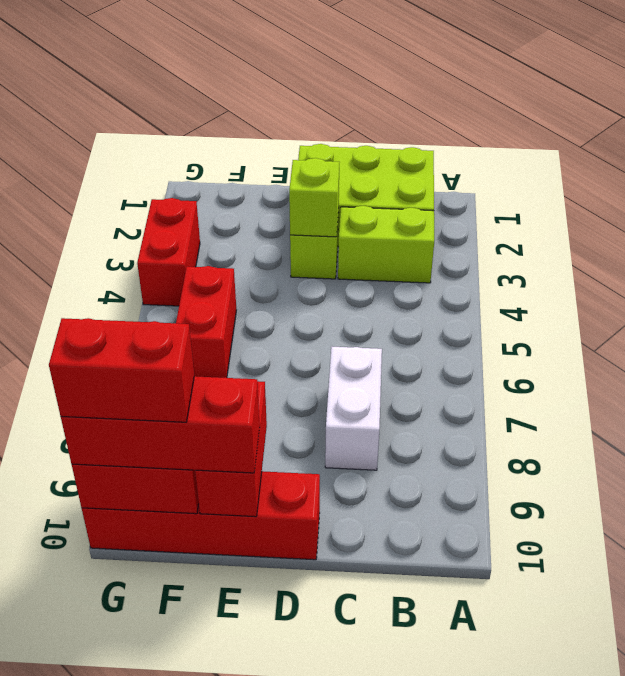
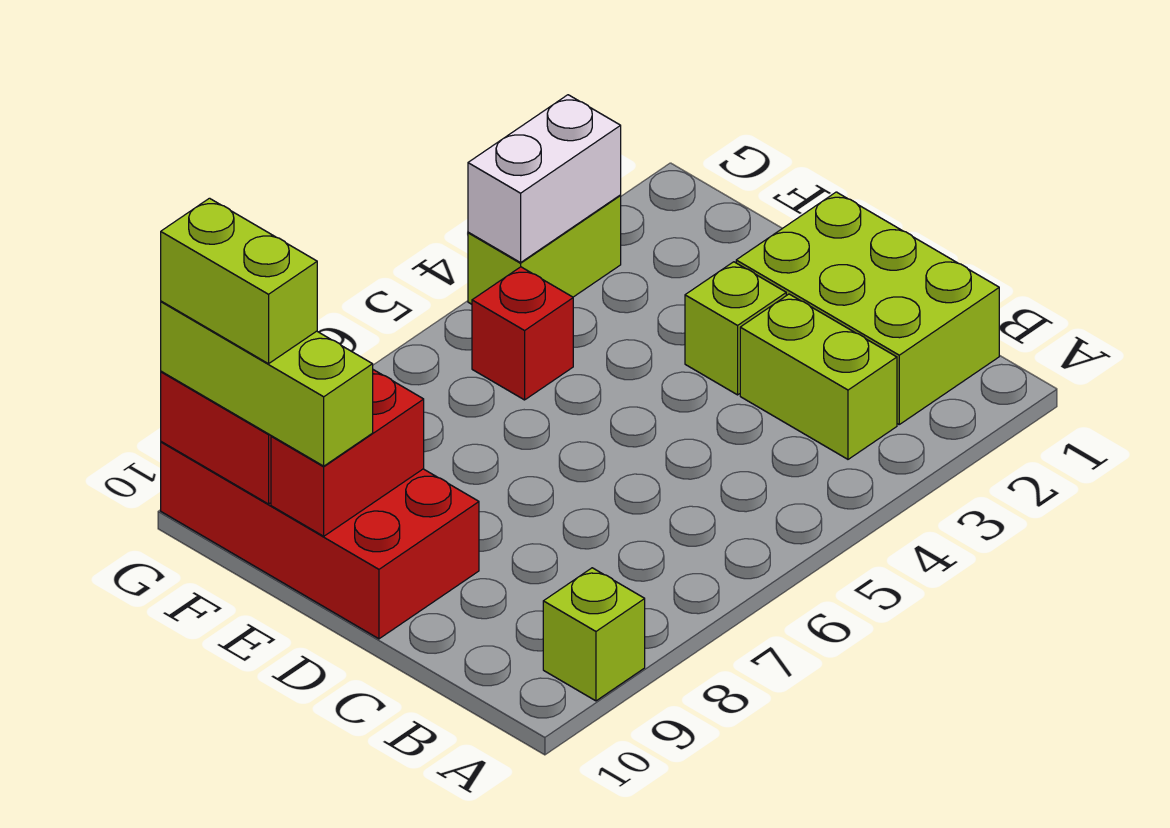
white brick C7:C8 level 1 -> white brick G3:G4 level 2
lime brick D3 level 2 -> lime brick A9 level 1
red brick D10:G10 level 1 -> red brick D9:G10 level 1
red brick E10:G10 level 3 -> lime brick E10:G10 level 3
red brick F5:F6 level 1 -> red brick F5 level 1
red brick F10:G10 level 4 -> lime brick F10:G10 level 4
red brick G3:G4 level 1 -> lime brick G3:G4 level 1

